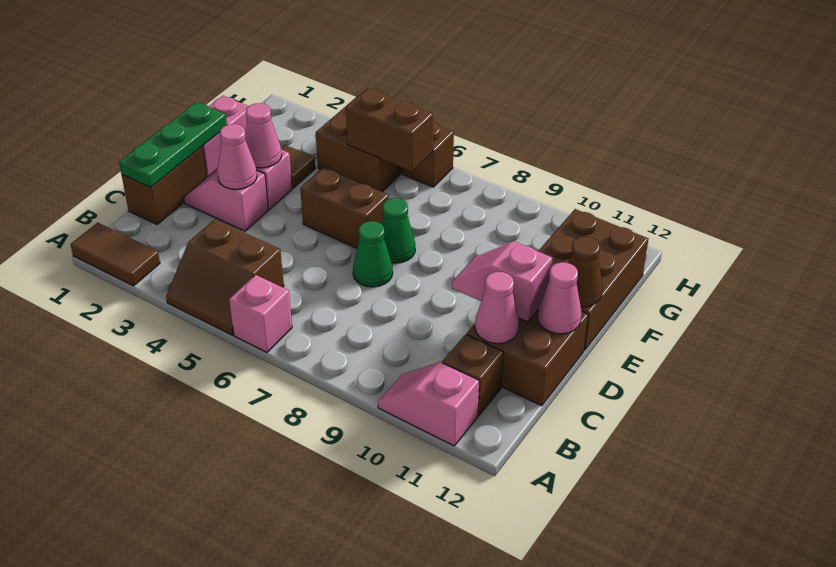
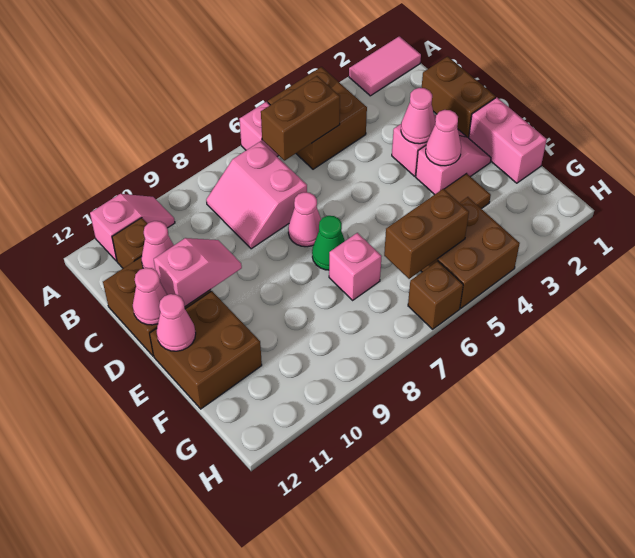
brown tile A1:A2 level 1 -> pink tile A1:A2 level 1
brown slope A4:B5 level 1 top B -> brown brick A4:B5 level 1
none -> pink slope B7:C8 level 1 top 7
green plate C1:E1 level 2 -> none
green cone D7 level 1 -> pink cone D7 level 1
brown brick E5:E6 level 1 -> brown brick B5:B6 level 2
brown brick E11:G12 level 1 -> brown brick E11:F12 level 1
brown cone E12 level 2 -> pink cone E12 level 2
none -> pink brick F7 level 1

